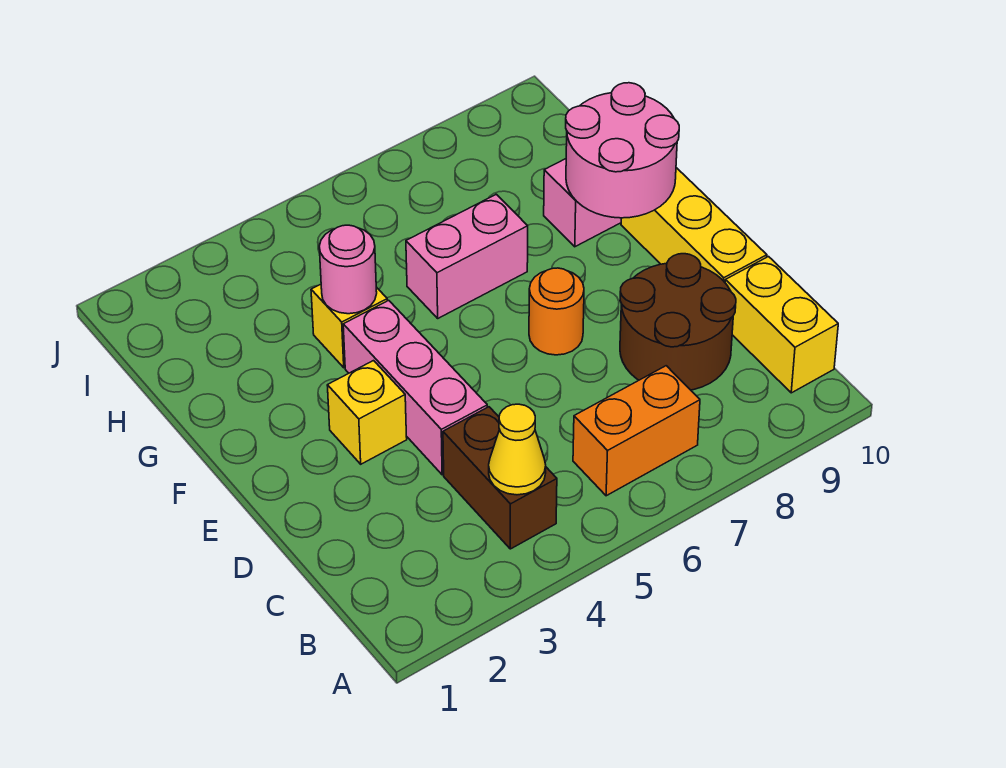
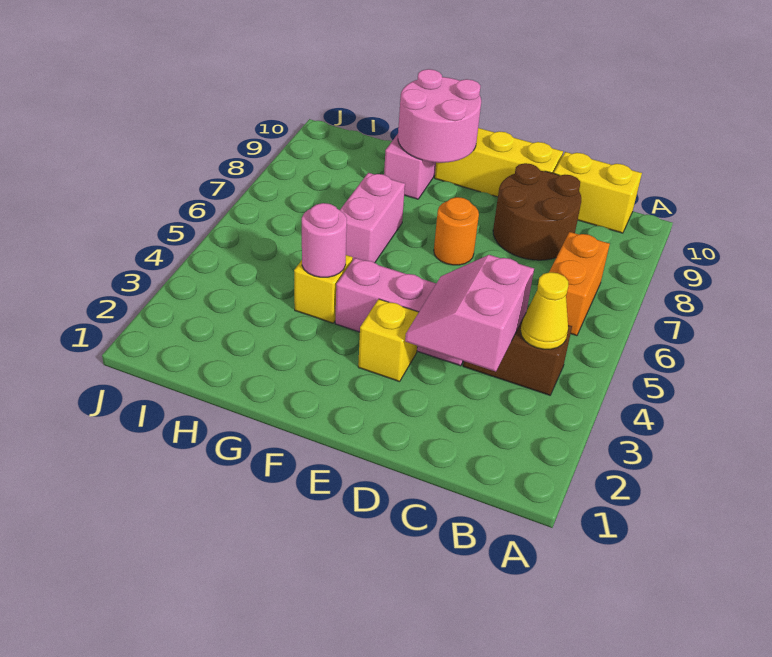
none -> pink slope C3:D4 level 2 top C

